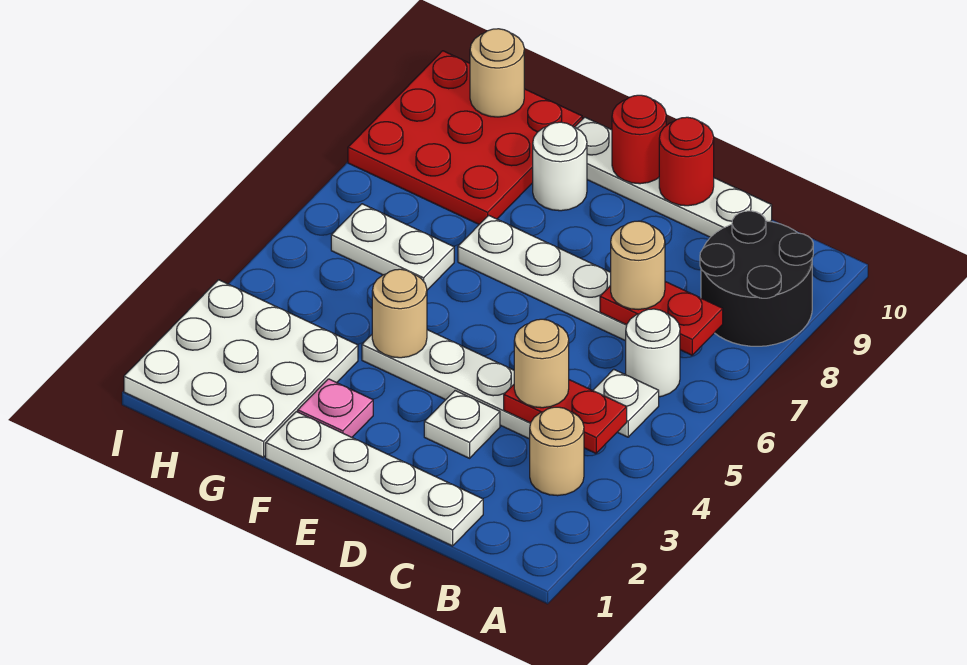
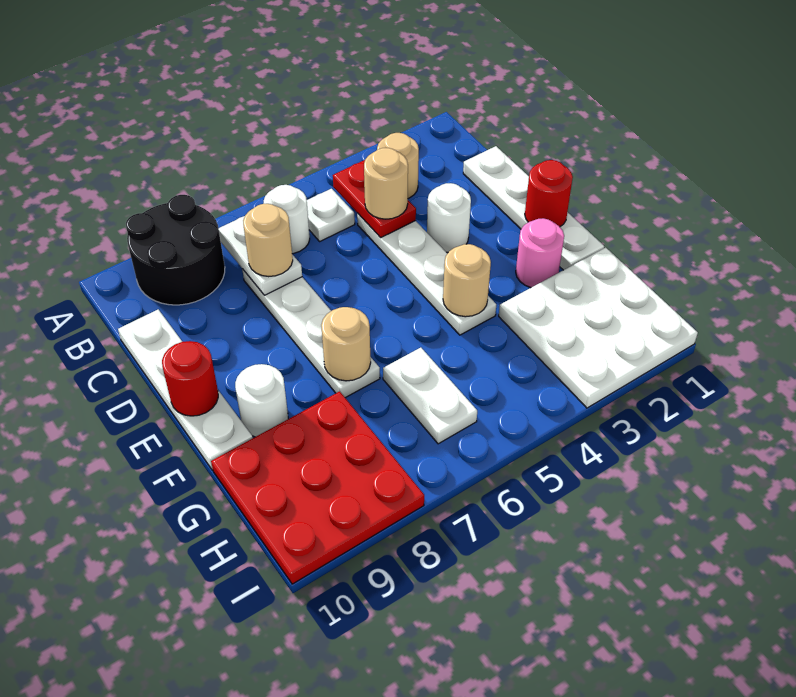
red plate B7:C7 level 2 -> white plate B7:C7 level 2
white plate D3 level 1 -> white round brick D3 level 1
red round brick D10 level 2 -> red round brick E1 level 2
pink plate F2 level 1 -> pink round brick F2 level 1
tan round brick H10 level 2 -> tan round brick F7 level 2

